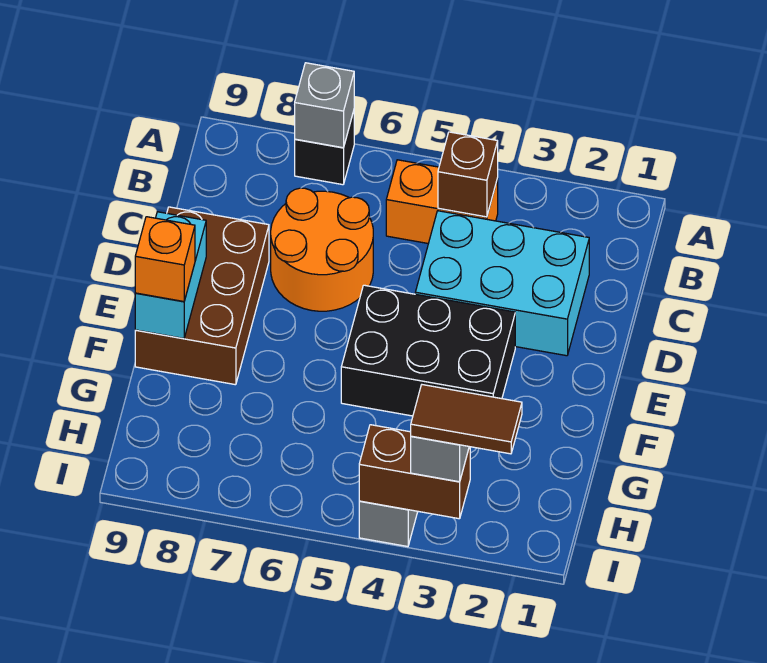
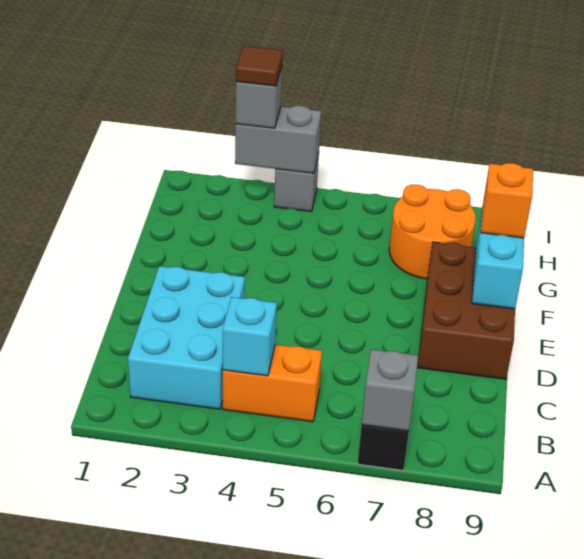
brown brick B4 level 2 -> cyan brick B4 level 2
cyan brick C2:D4 level 1 -> cyan brick B2:D3 level 1
orange round brick C6:D7 level 1 -> orange round brick G7:H8 level 1
black brick E3:F5 level 1 -> none
brown tile I2:I3 level 4 -> brown tile I3 level 4
brown brick I3:I4 level 2 -> grey brick I3:I4 level 2

